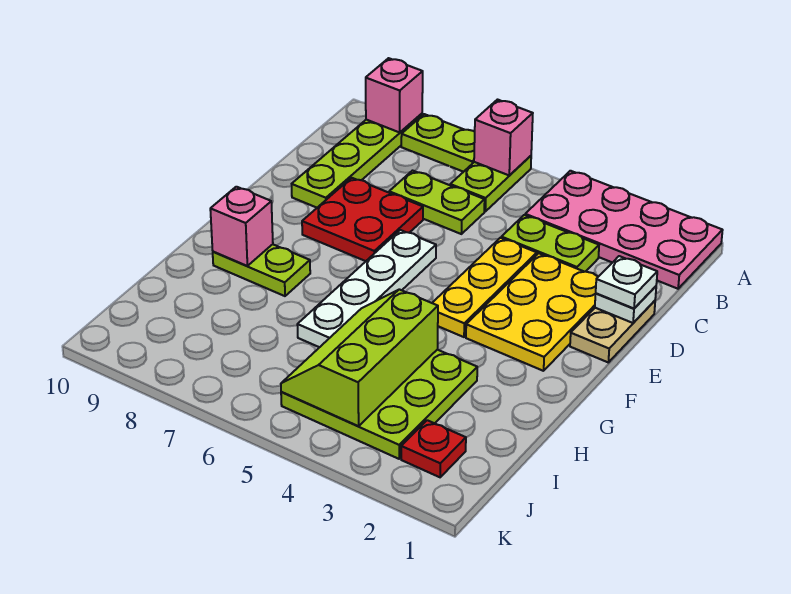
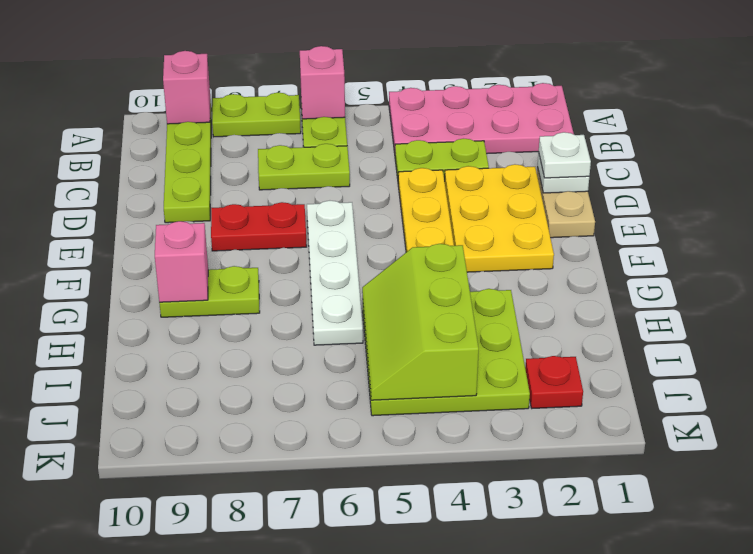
red plate D7:E8 level 1 -> red plate E7:E8 level 1

